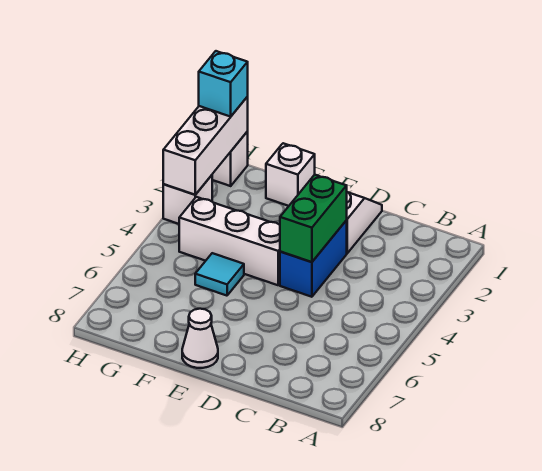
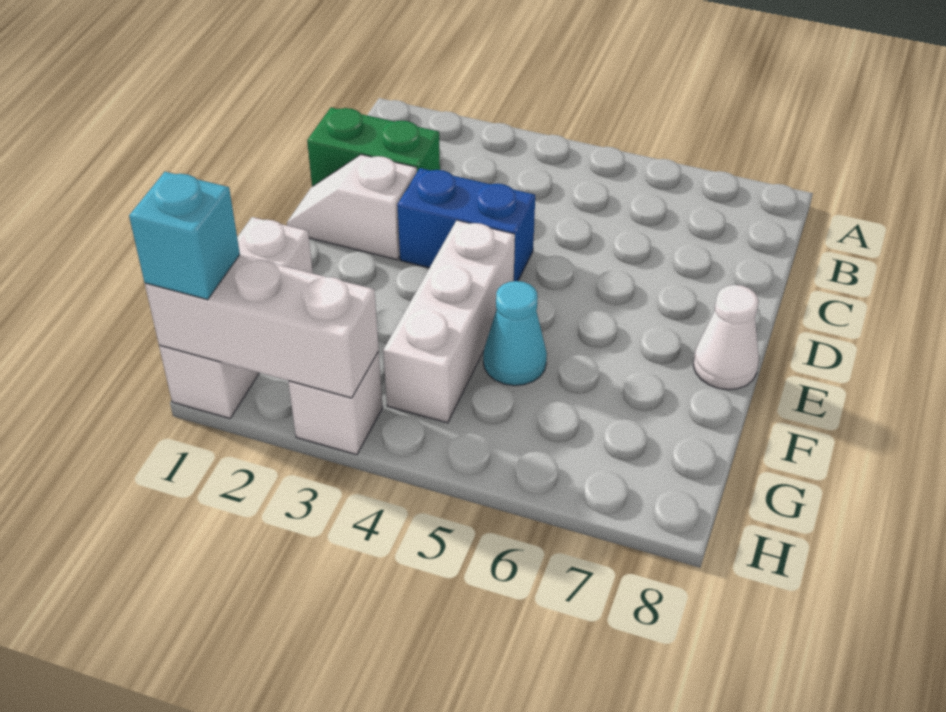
green brick D3:D4 level 2 -> green brick C1:C2 level 1
cyan tile F5 level 1 -> cyan cone F5 level 1

